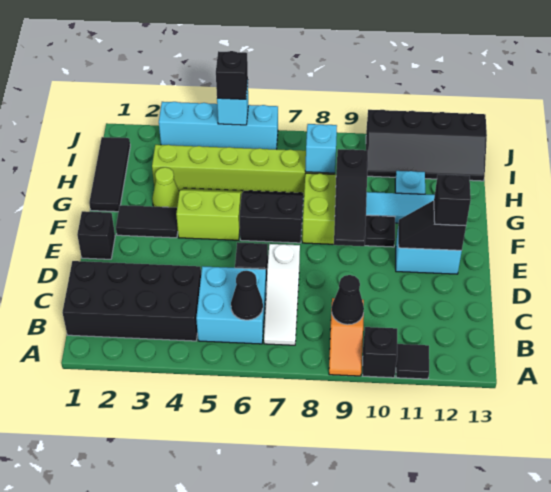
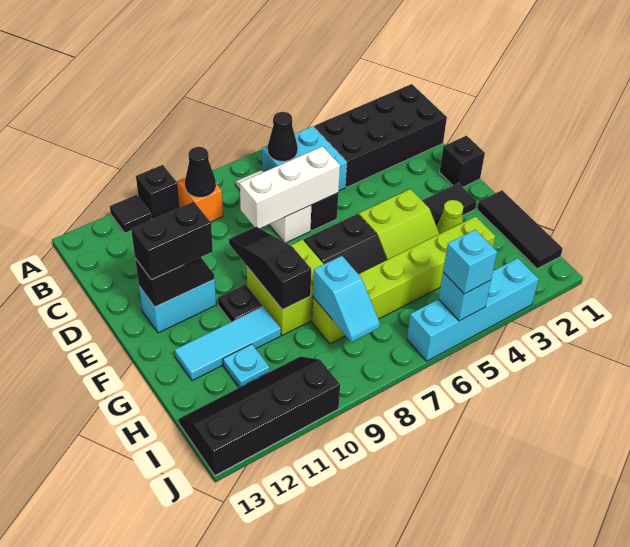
none -> white brick D6:D8 level 2
black brick E12 level 3 -> black brick E11:E12 level 3
black brick J5 level 3 -> cyan brick J5 level 3

